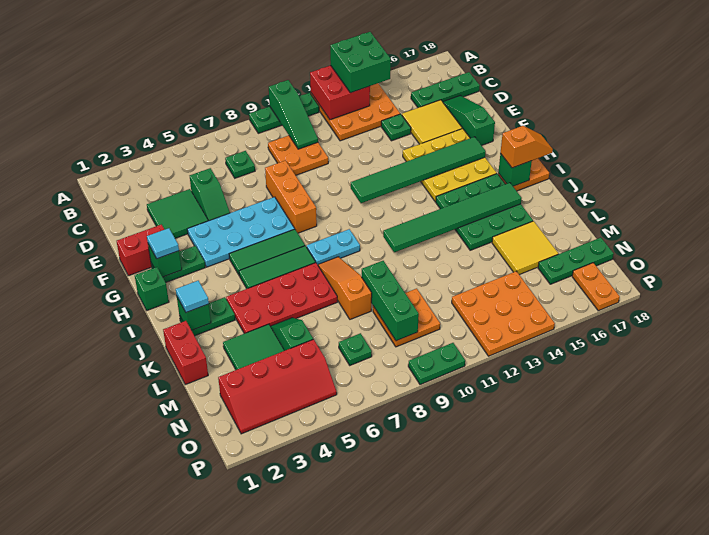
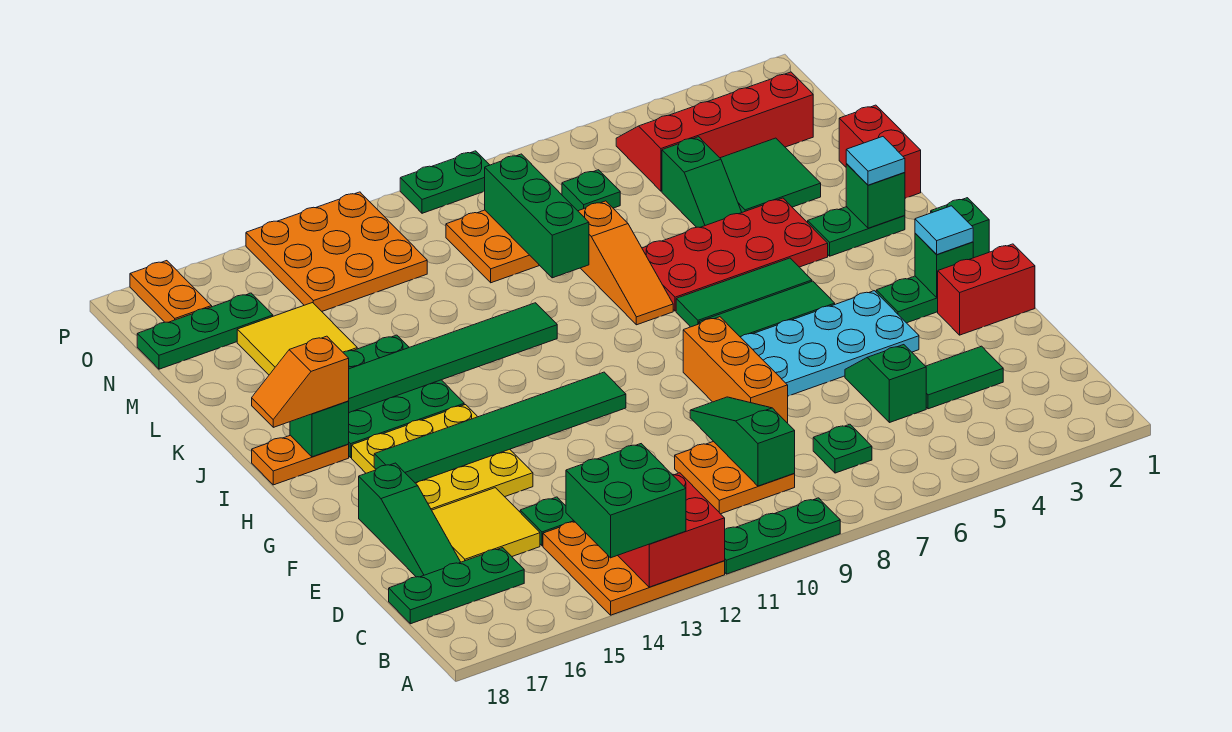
green slope A10:C10 level 2 top A -> green slope C9:E9 level 2 top C
green tile D3:E4 level 1 -> green tile D3:D4 level 1
cyan plate I8:I9 level 1 -> none

